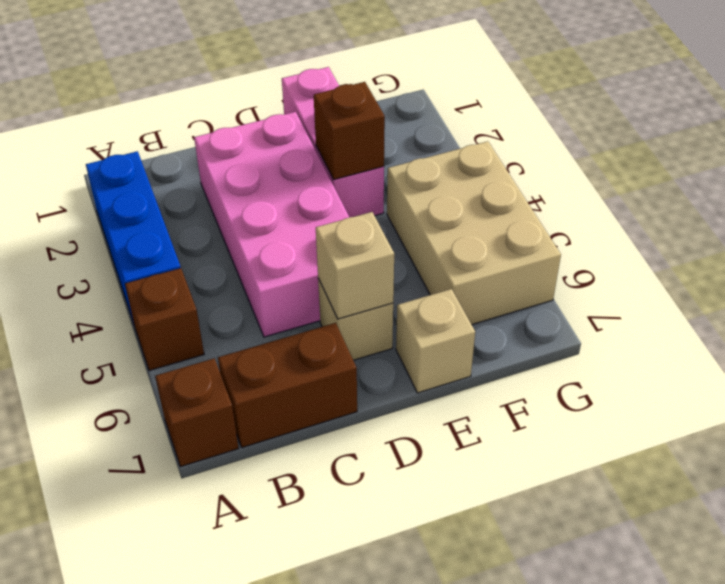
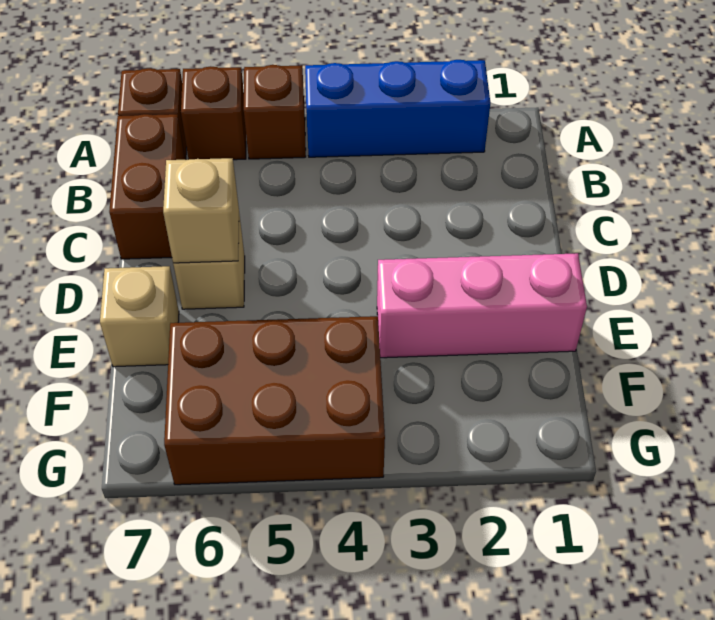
pink brick C2:D5 level 1 -> none
brown brick E3 level 2 -> brown brick A6 level 1
tan brick F4:G6 level 1 -> brown brick F4:G6 level 1

